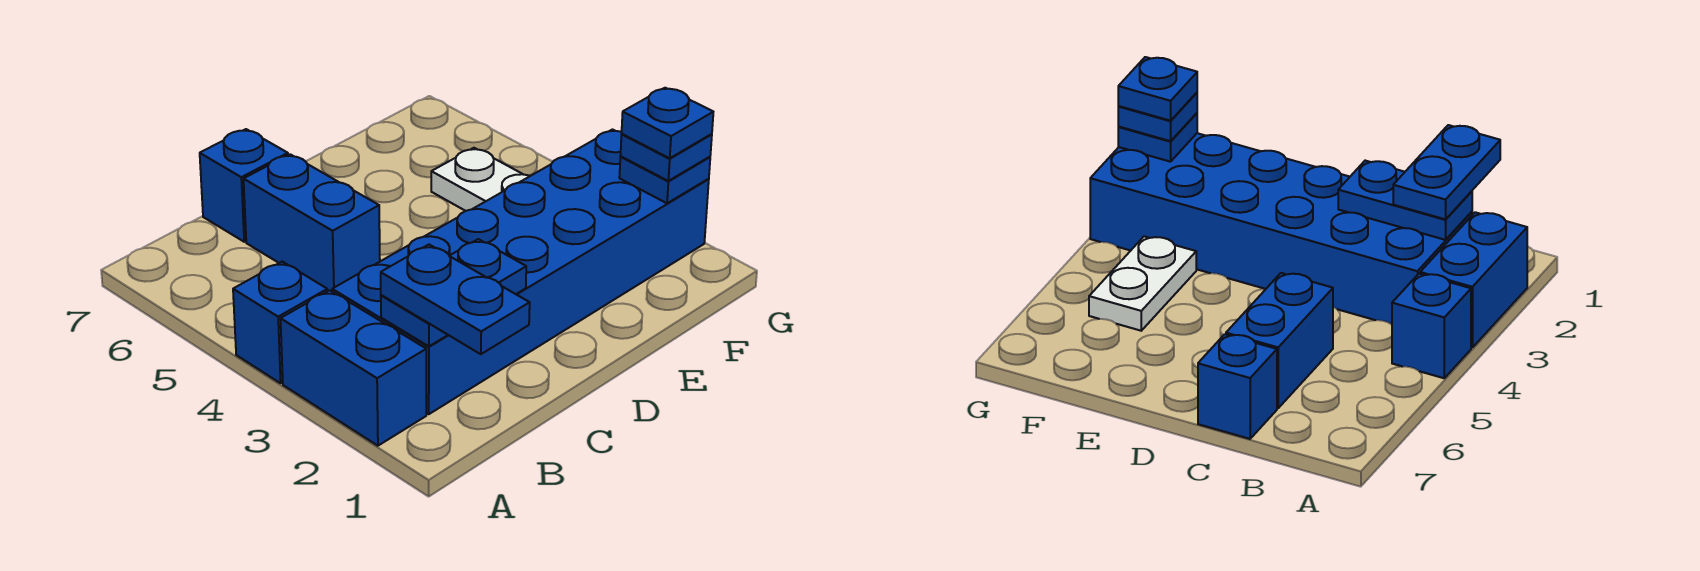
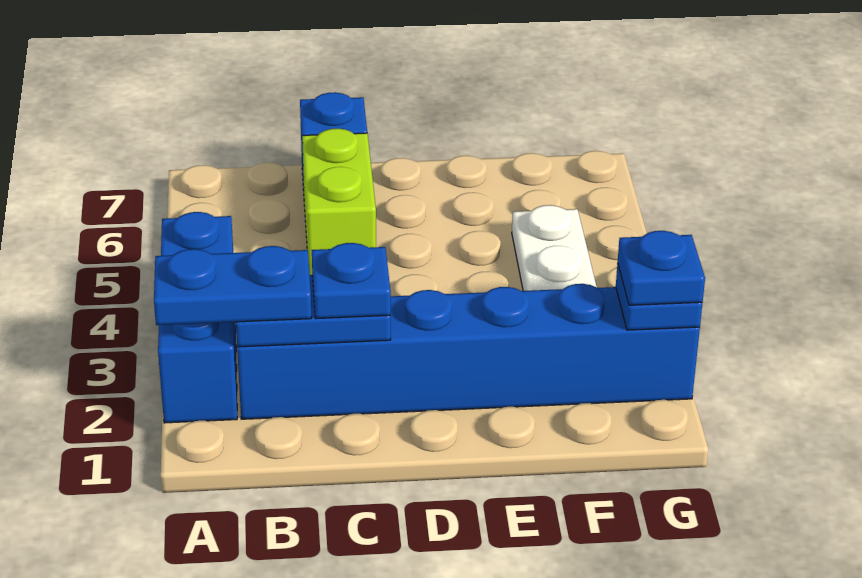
blue plate B1:B2 level 3 -> blue plate A2:B2 level 3
blue brick B2:G3 level 1 -> blue brick B2:G2 level 1
blue brick C5:C6 level 1 -> lime brick C5:C6 level 1
blue plate G2 level 4 -> blue plate C2 level 3

